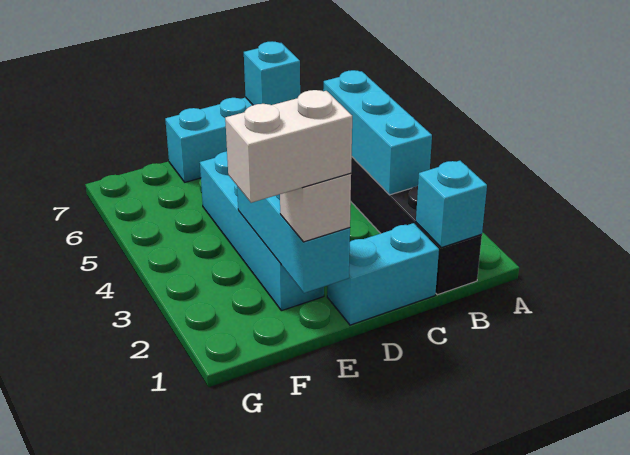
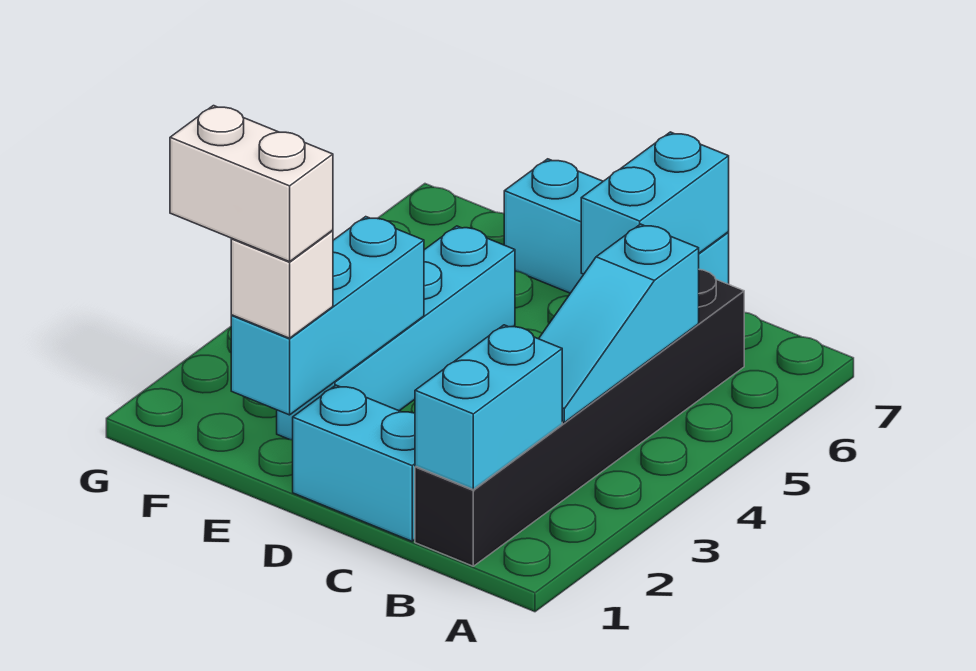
cyan brick B1 level 2 -> cyan brick B1:B2 level 2
cyan brick B3:B5 level 2 -> cyan slope B3:B5 level 2 top 5
cyan brick C7 level 2 -> cyan brick C6:C7 level 2

